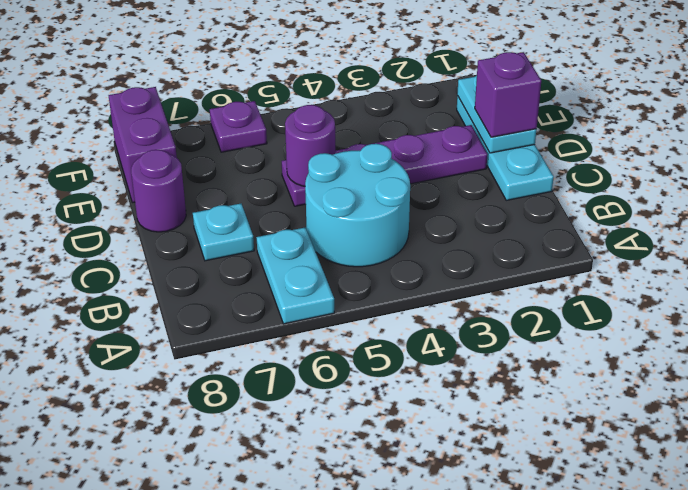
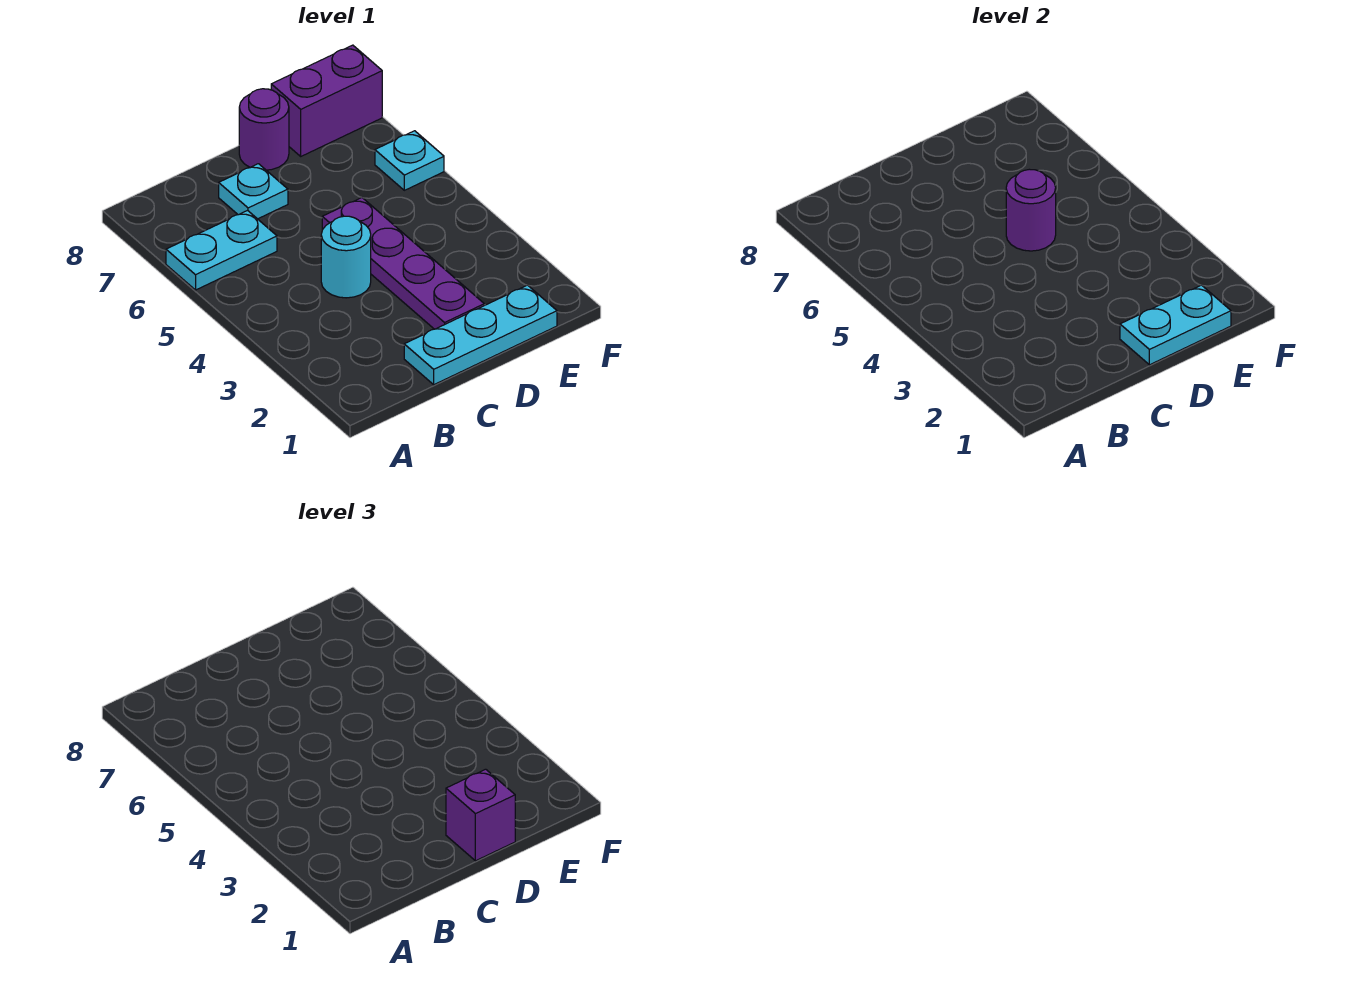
cyan round brick B4:C5 level 1 -> cyan round brick C4 level 1
purple plate F6 level 1 -> cyan plate F6 level 1

